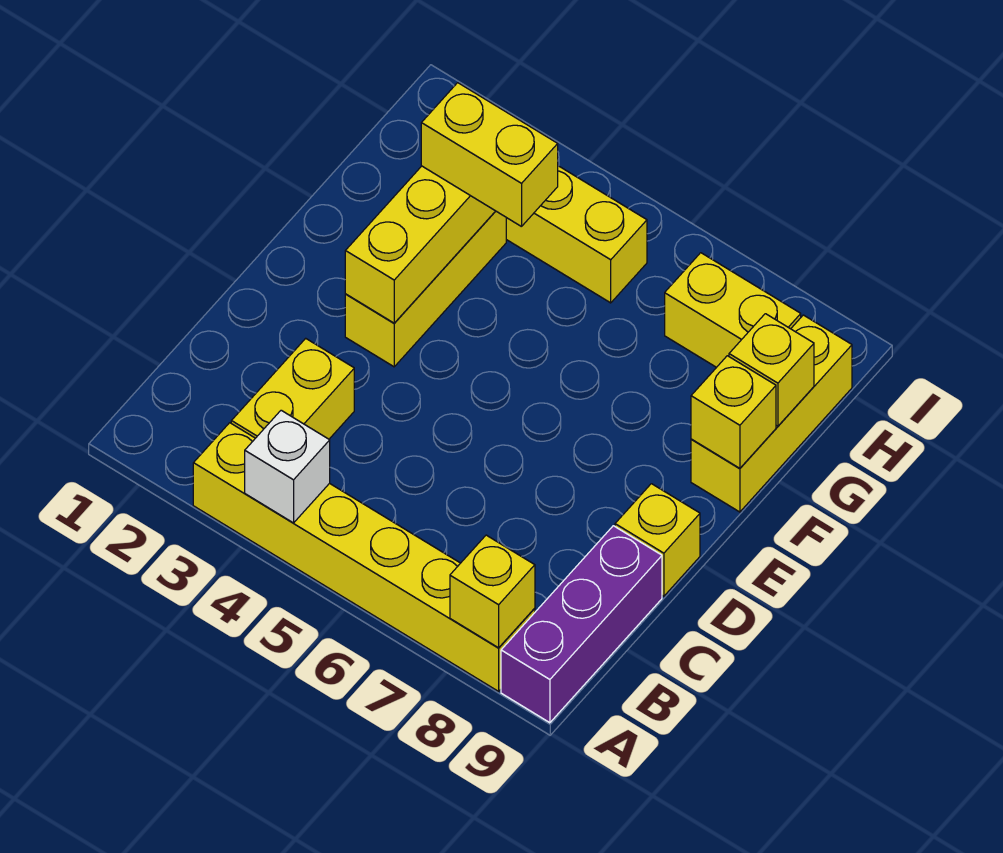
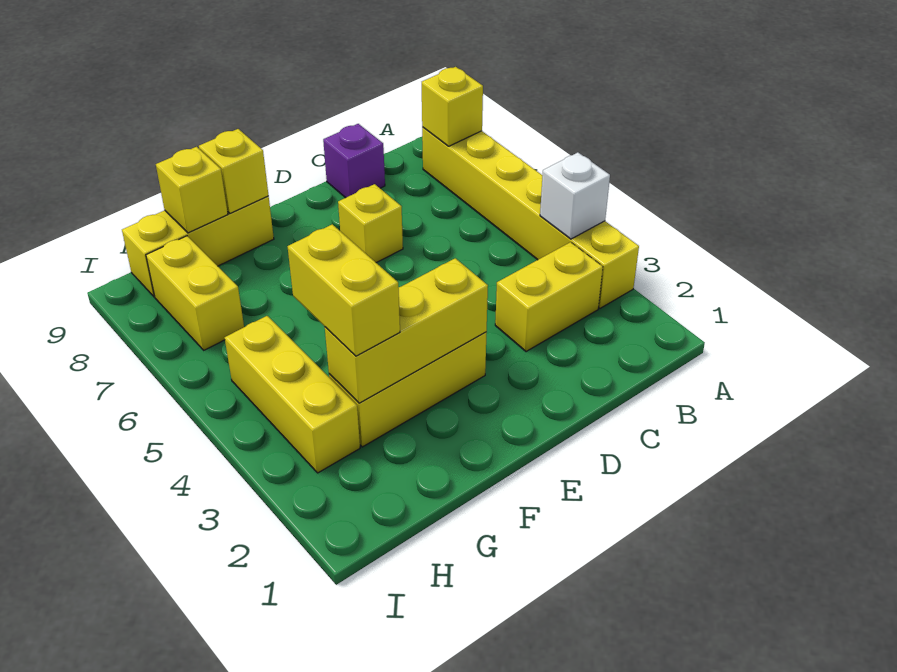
purple brick A9:C9 level 1 -> purple brick C9 level 1
yellow brick D9 level 1 -> yellow brick D7 level 1

